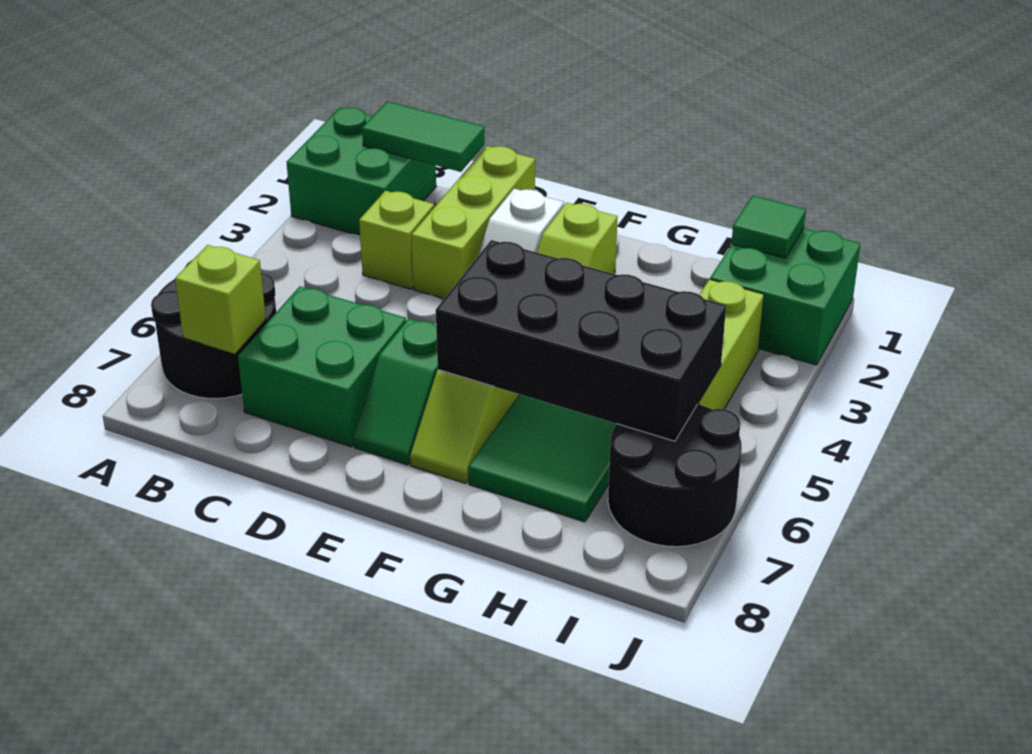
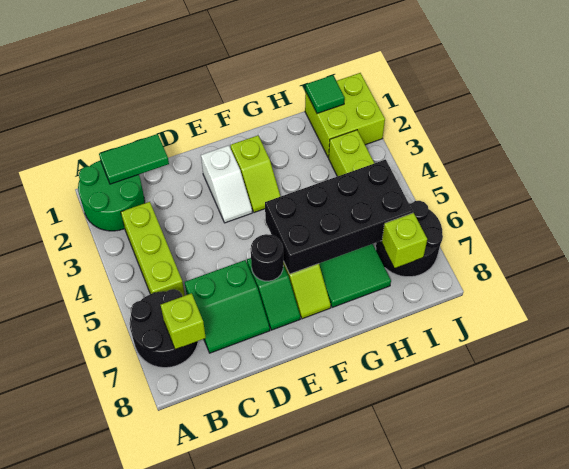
green brick A1:B2 level 1 -> green round brick A1:B2 level 1
lime brick C3 level 1 -> lime brick I7 level 2
green brick C6:D7 level 1 -> green slope C6:D7 level 1 top 6
lime brick D1:D3 level 1 -> lime brick B3:B5 level 1
none -> black round brick E6 level 2
green brick I1:J2 level 1 -> lime brick I1:J2 level 1

